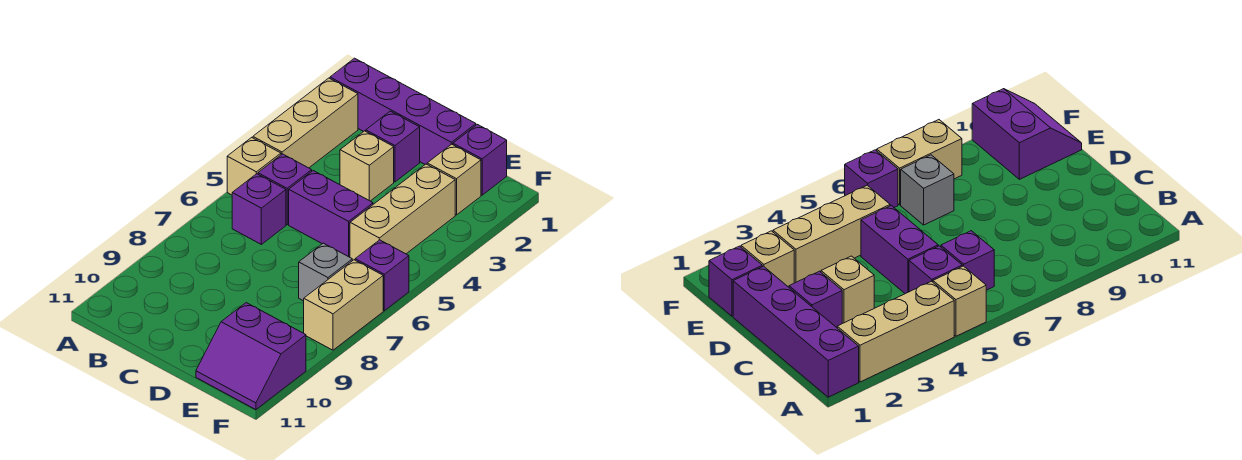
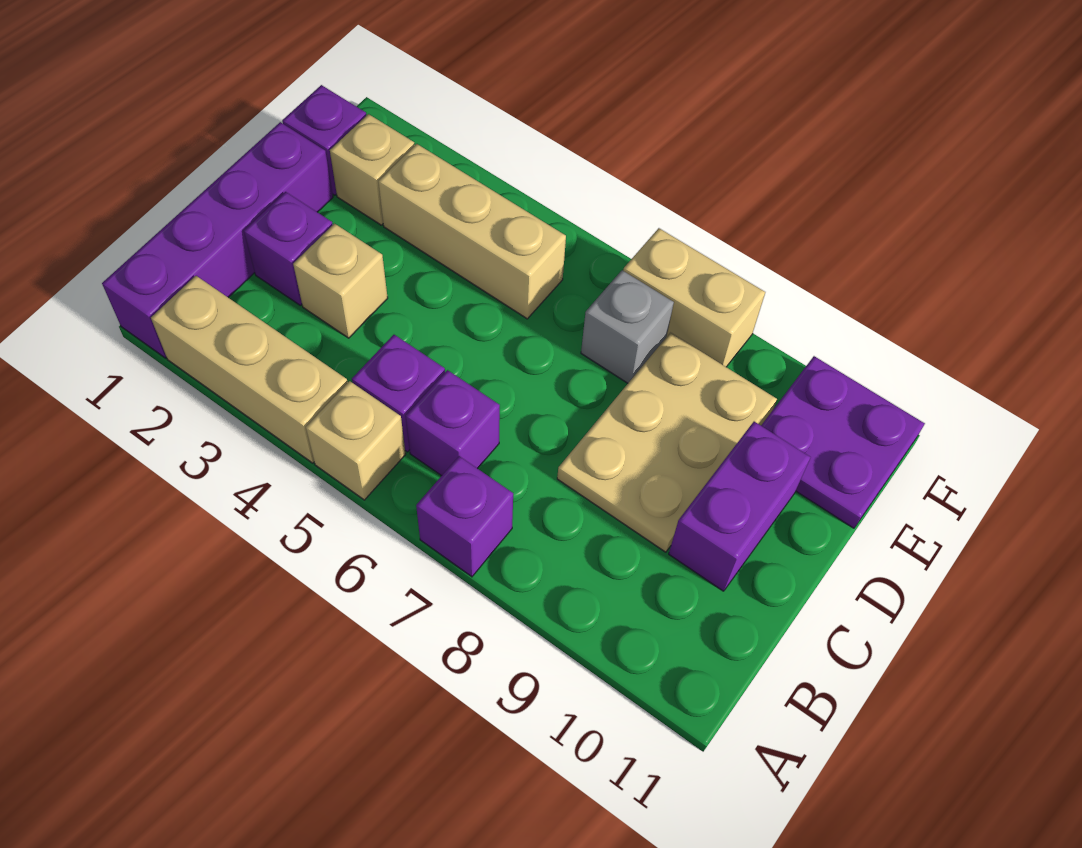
purple brick C5:D5 level 1 -> purple brick C10:D10 level 1
none -> tan plate C8:E9 level 1
purple slope E10:F11 level 1 top 10 -> purple plate E10:F11 level 1
purple brick F6 level 1 -> purple brick A7 level 1

